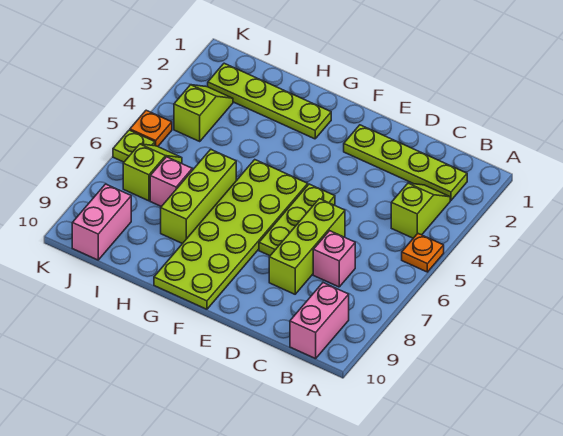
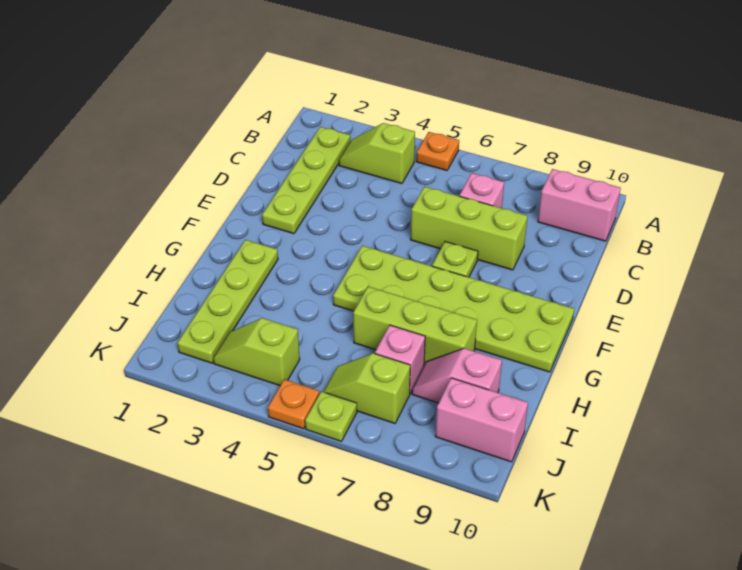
lime plate E5:E7 level 1 -> lime plate E7 level 1
none -> pink slope I8:I9 level 1 top 9

